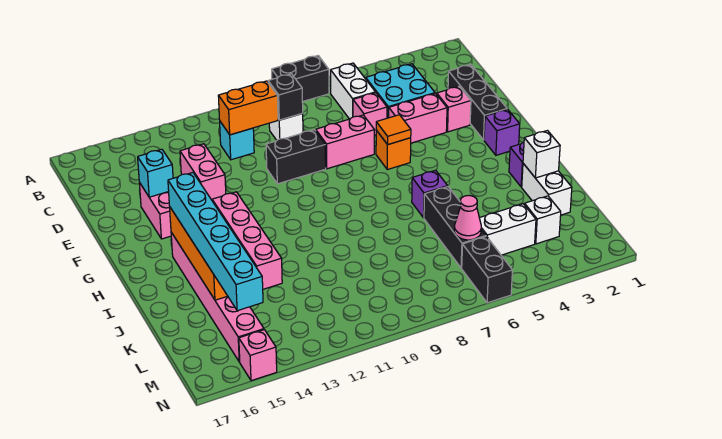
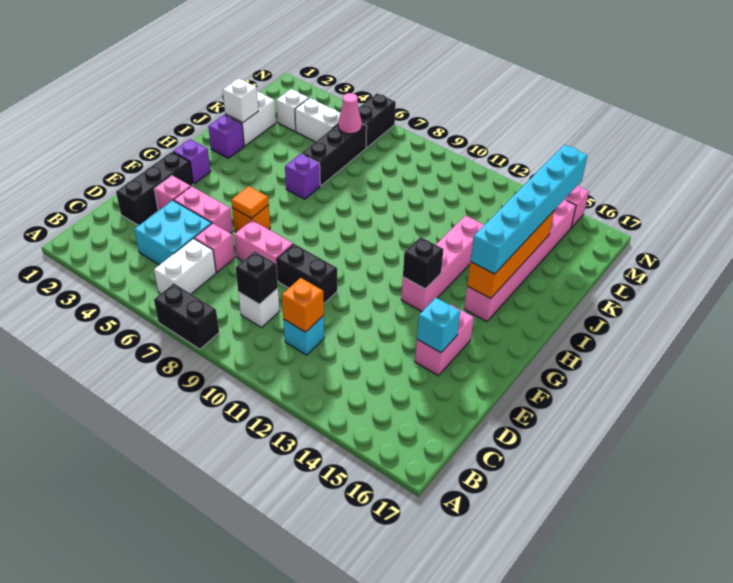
orange brick C10:C11 level 2 -> orange brick C11 level 2
pink brick D13:E13 level 1 -> none
none -> black brick G13 level 2

